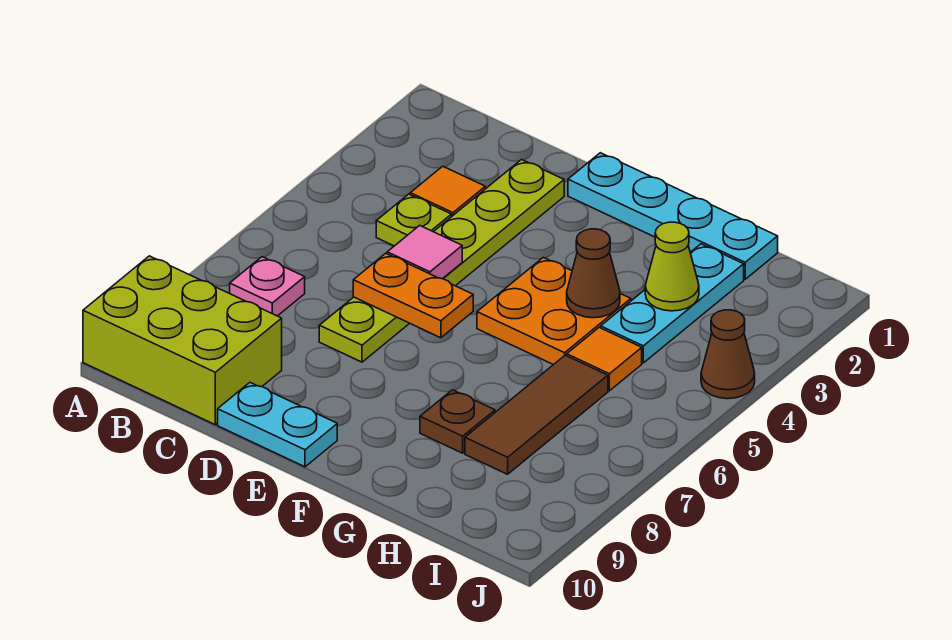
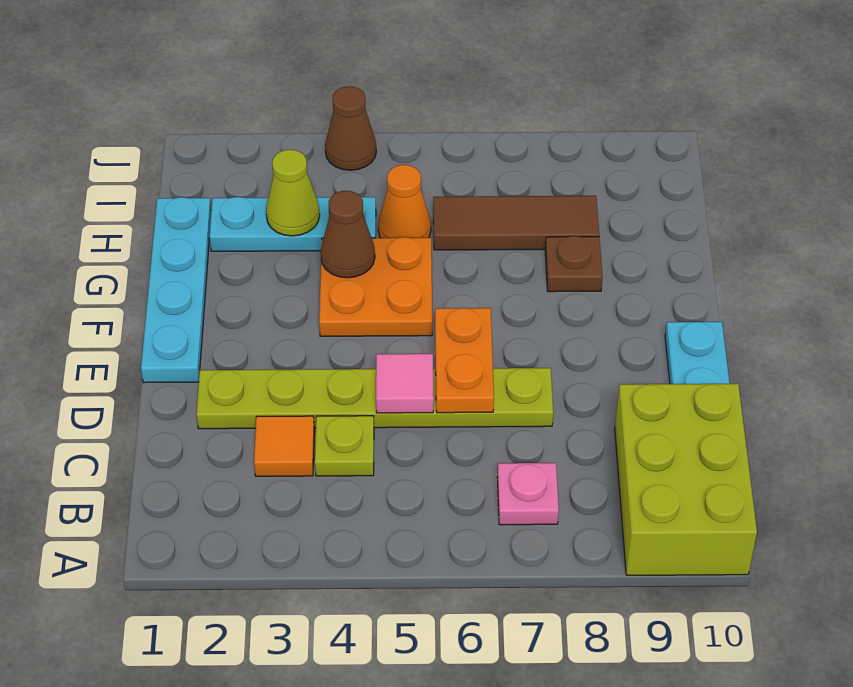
orange tile H5 level 1 -> orange cone H5 level 1

